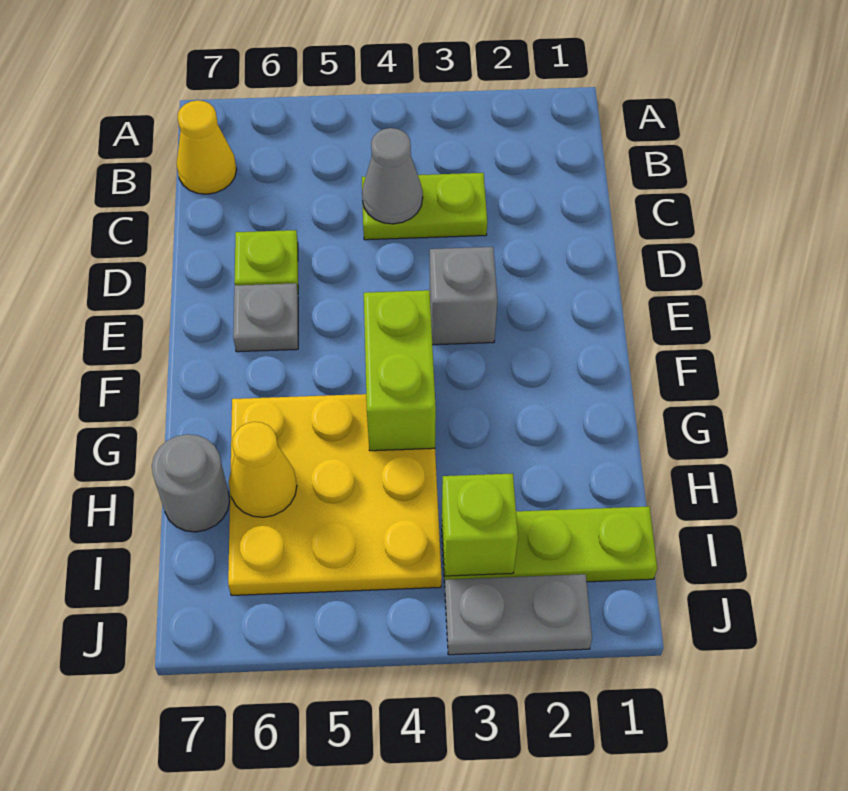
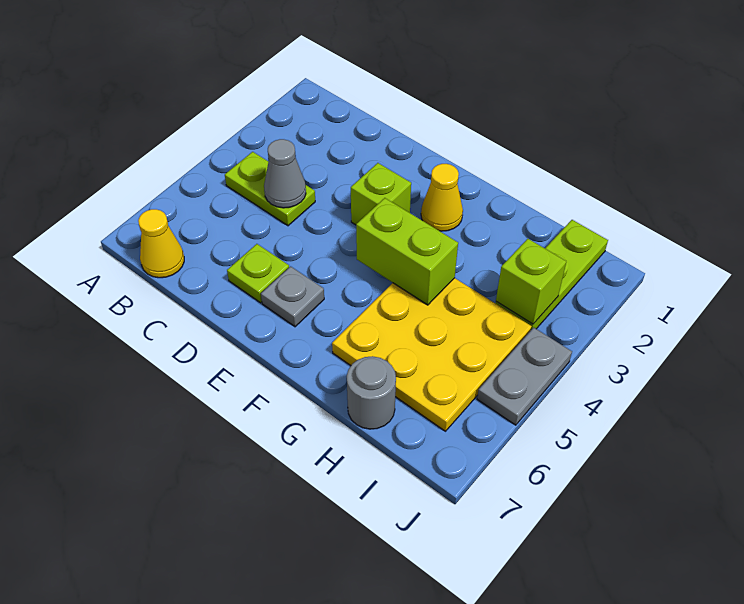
lime plate C3:C4 level 1 -> lime plate B4:C4 level 1
grey brick E3 level 1 -> lime brick E3 level 1
yellow cone H6 level 2 -> yellow cone F2 level 1
grey plate J2:J3 level 1 -> grey plate J4:J5 level 1

